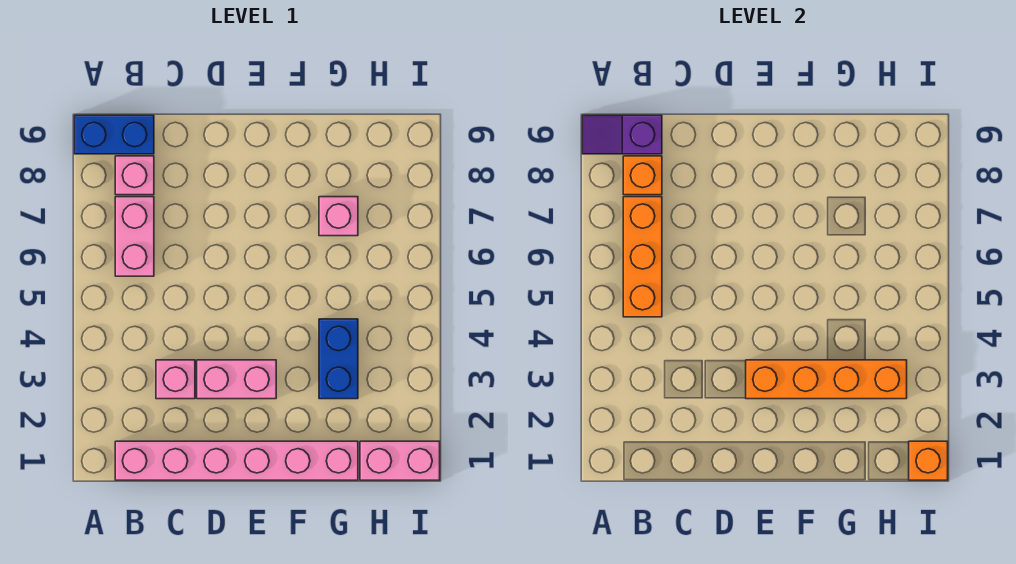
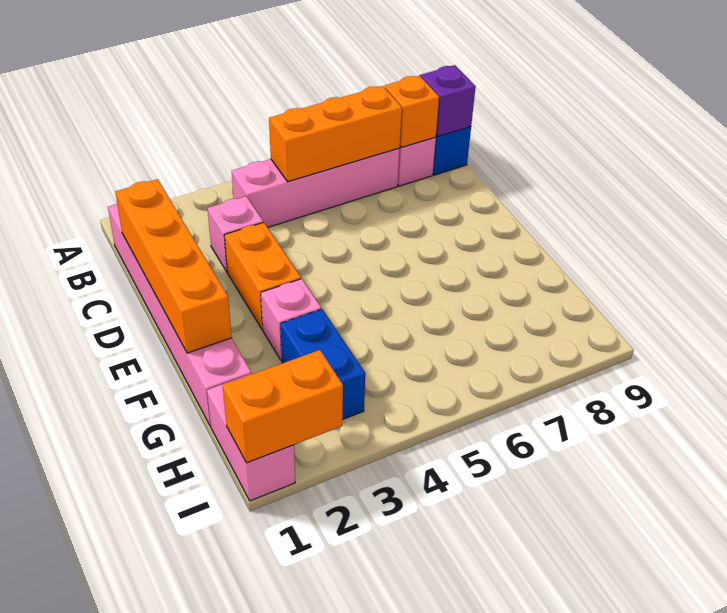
pink brick B6:B7 level 1 -> pink brick B4:B7 level 1
pink brick D3:E3 level 1 -> orange brick D3:E3 level 1
orange brick E3:H3 level 2 -> orange brick C1:F1 level 2
blue brick G3:G4 level 1 -> blue brick G3:H3 level 1
pink brick G7 level 1 -> pink brick F3 level 1
orange brick I1 level 2 -> orange brick I1:I2 level 2

